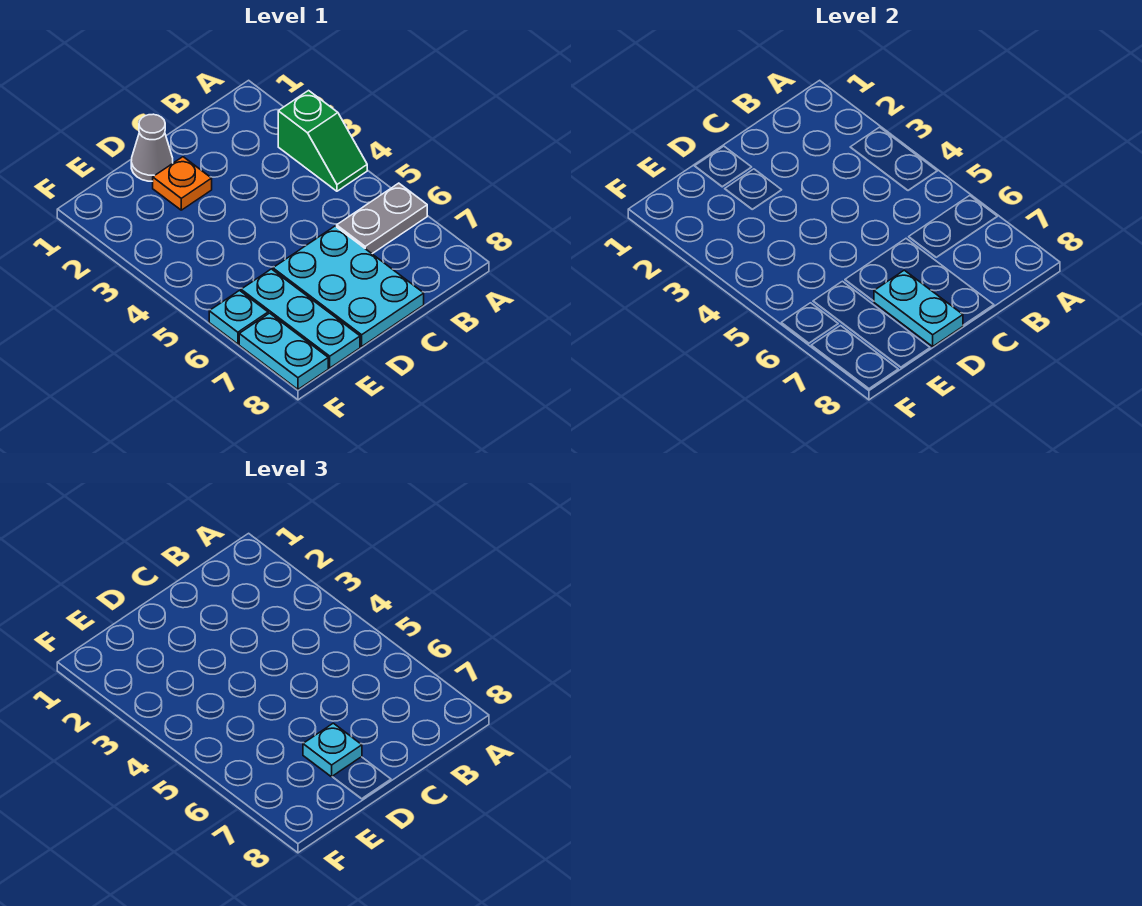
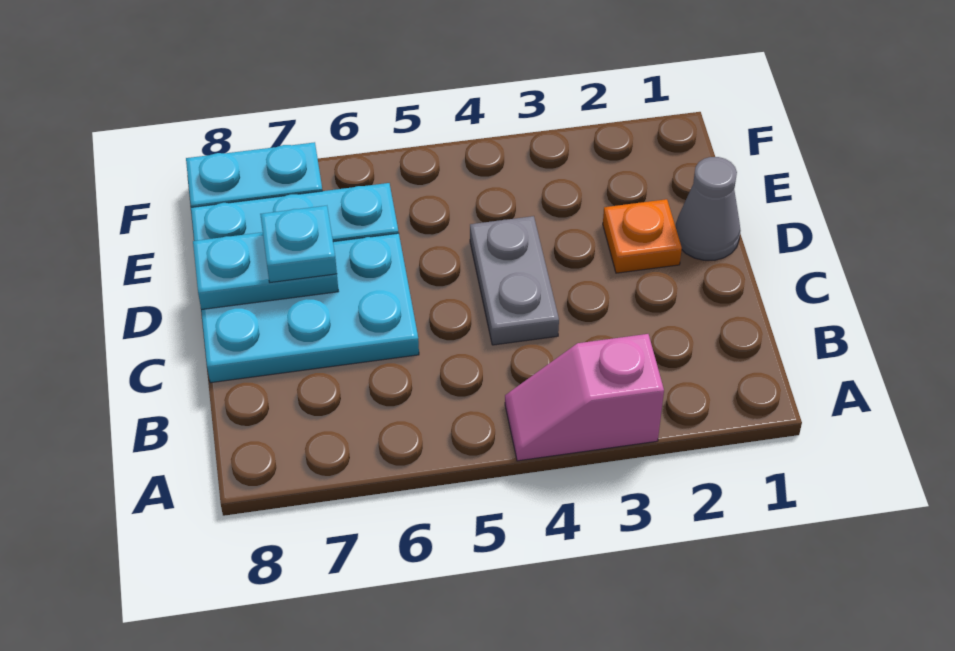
green slope A3:A4 level 1 top 3 -> pink slope A3:A4 level 1 top 3
grey plate A6:B6 level 1 -> grey plate C4:D4 level 1
cyan plate F6 level 1 -> none

